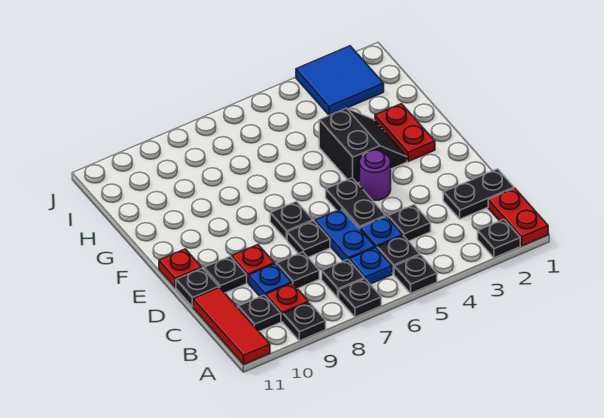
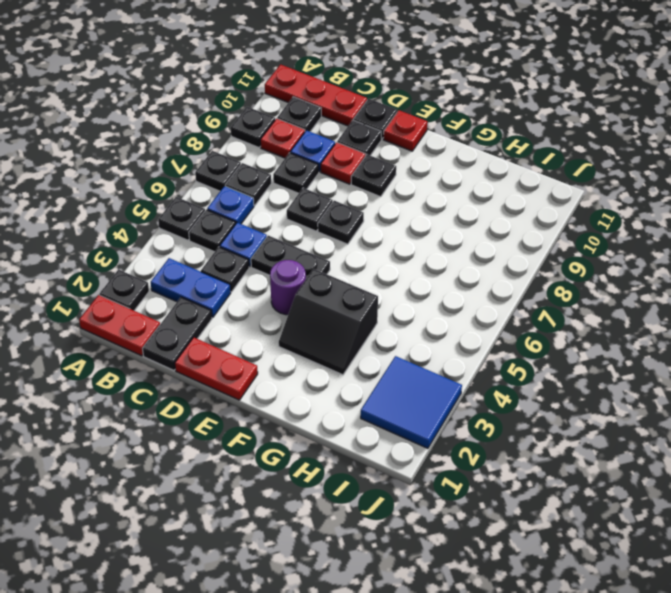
red tile A11:C11 level 1 -> red plate A11:C11 level 1
blue plate C6:D6 level 1 -> blue plate B3:C3 level 1
none -> black plate E9 level 1
red plate F2:G2 level 1 -> red plate D1:E1 level 1

